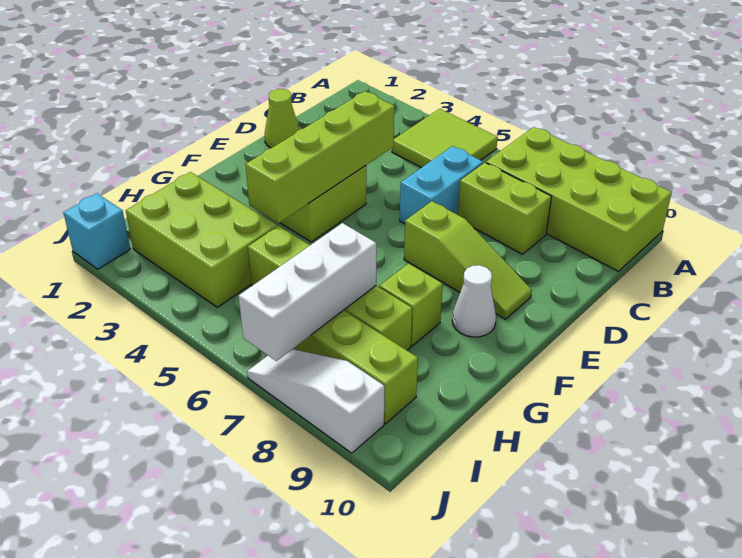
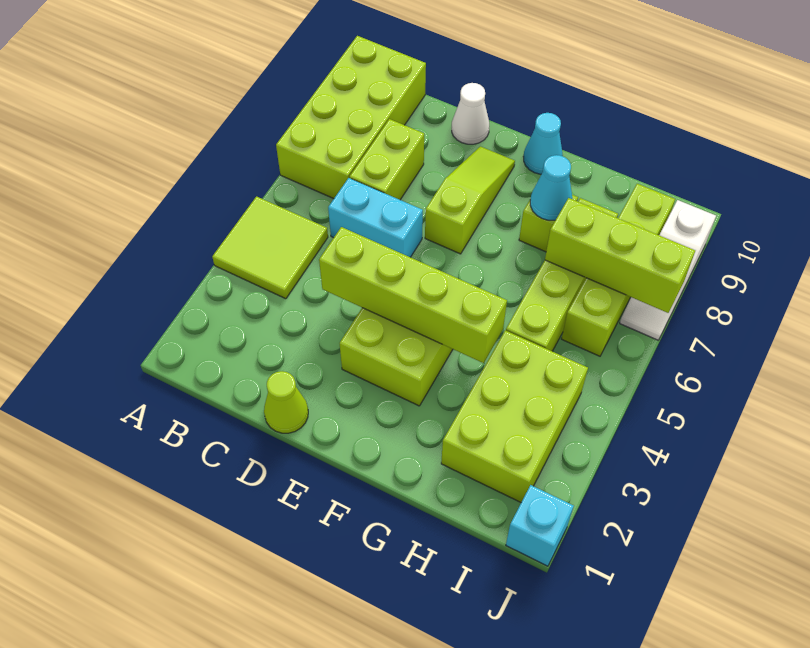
white cone F9 level 1 -> white cone D10 level 1
none -> cyan cone F10 level 1
none -> cyan cone G8 level 2
white brick H7:J7 level 2 -> lime brick H7:J7 level 2

